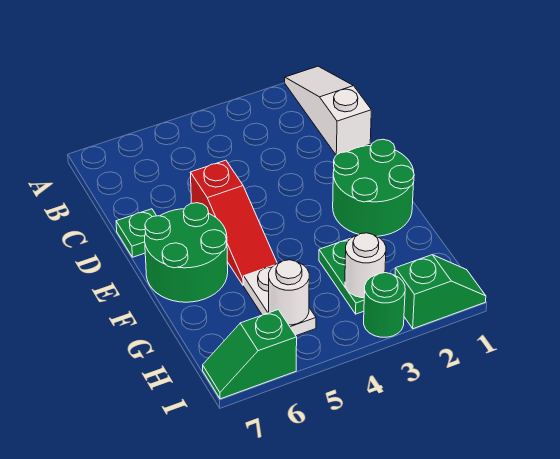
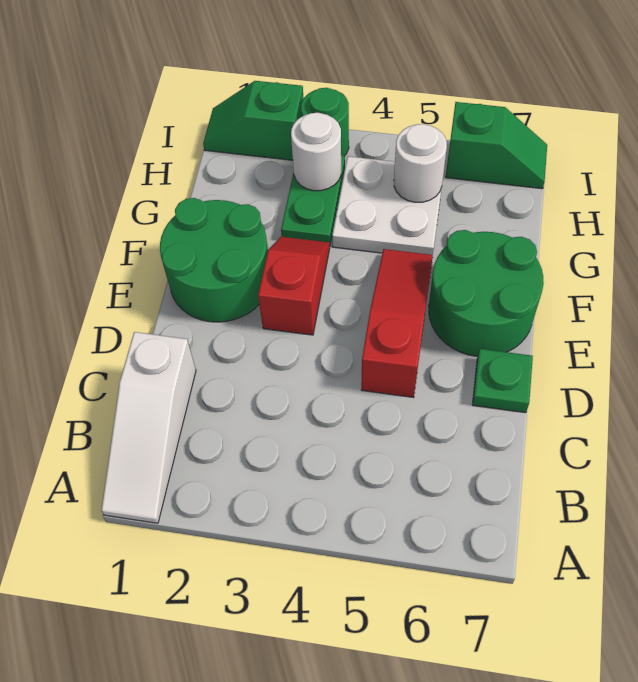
none -> red slope E3:F3 level 1 top E
white plate G5:H5 level 1 -> white plate G4:H5 level 1

